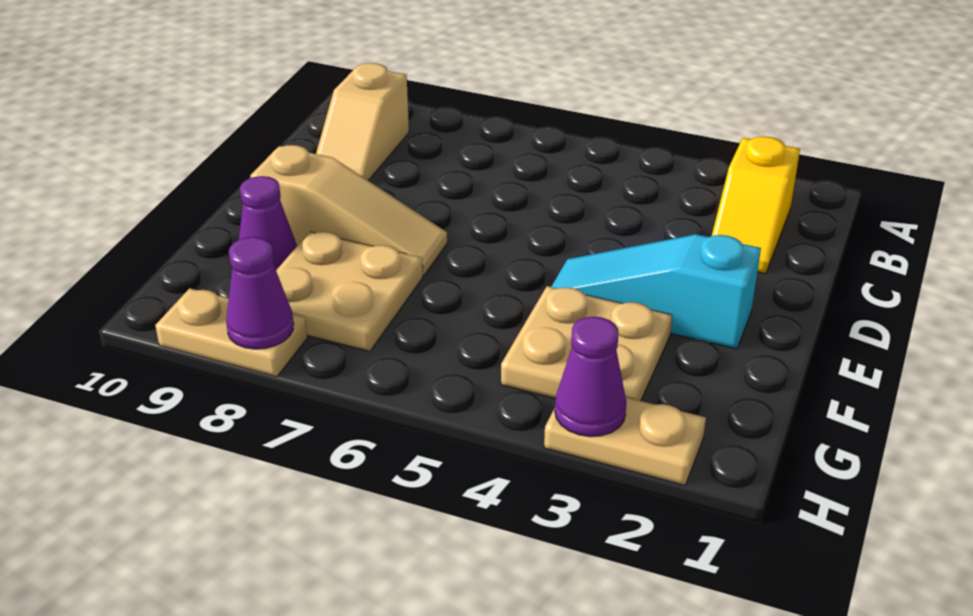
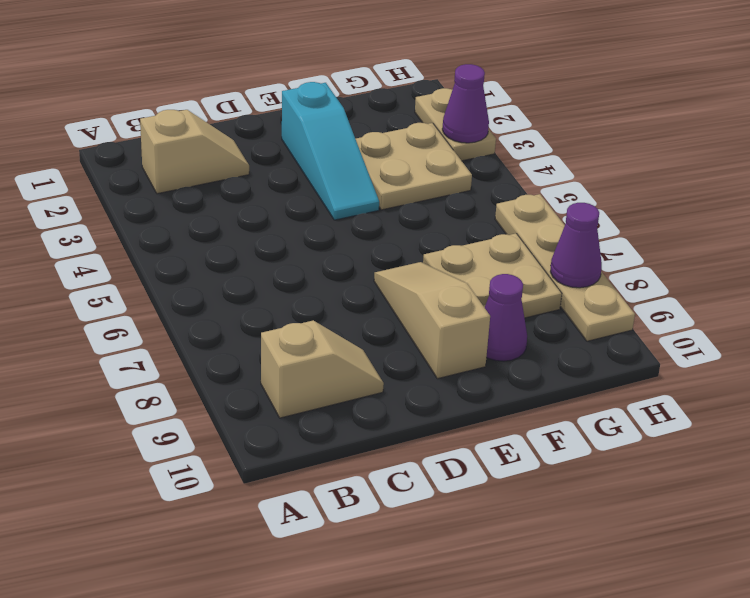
yellow slope B2:C2 level 1 top B -> tan slope B2:C2 level 1 top B
tan plate H8:H9 level 1 -> tan plate H6:H9 level 1

